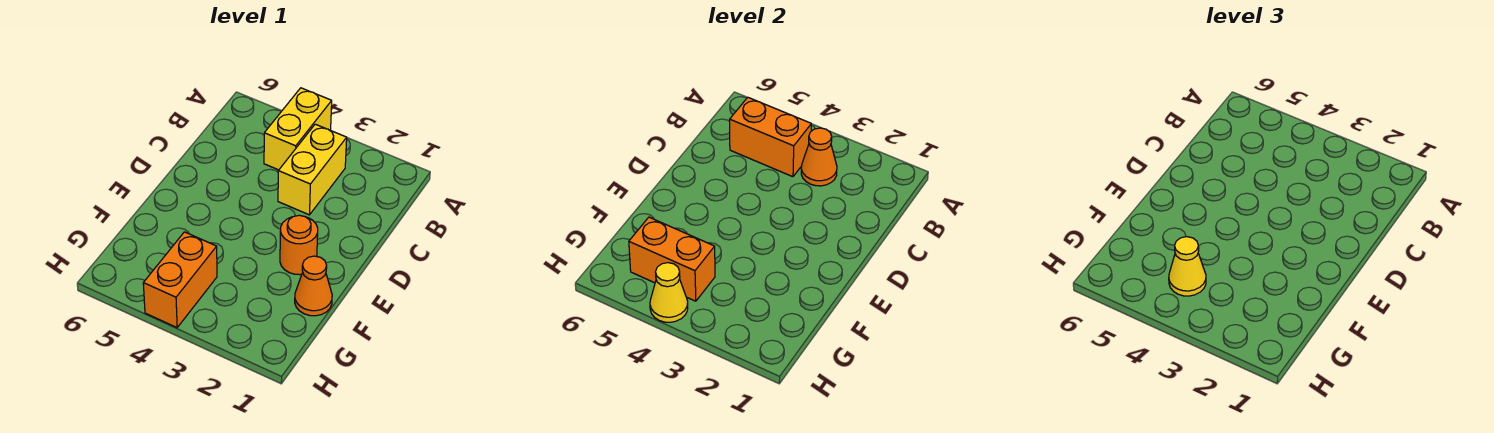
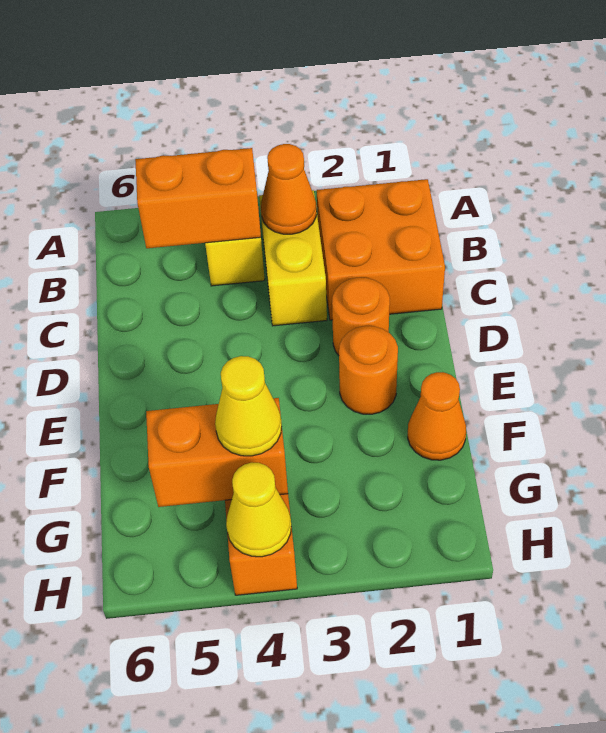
none -> orange brick B1:C2 level 1
none -> orange round brick D2 level 1

